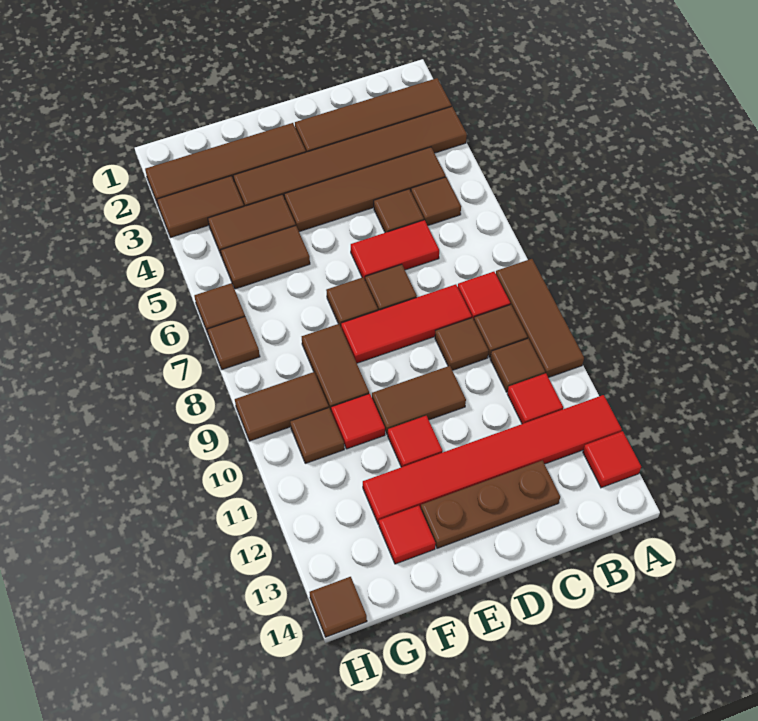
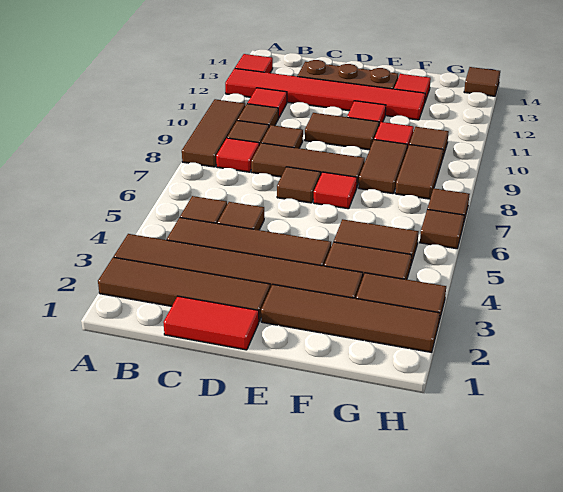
red tile C6:D6 level 1 -> red tile C1:D1 level 1
red tile C8:E8 level 1 -> brown tile C8:E8 level 1
brown tile E7 level 1 -> red tile E7 level 1
brown tile G9:H9 level 1 -> brown tile G8:G9 level 1

